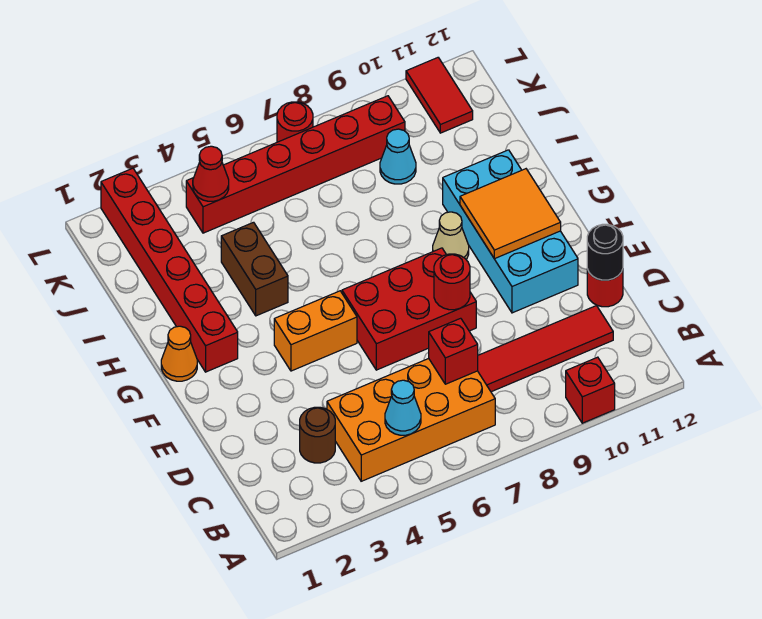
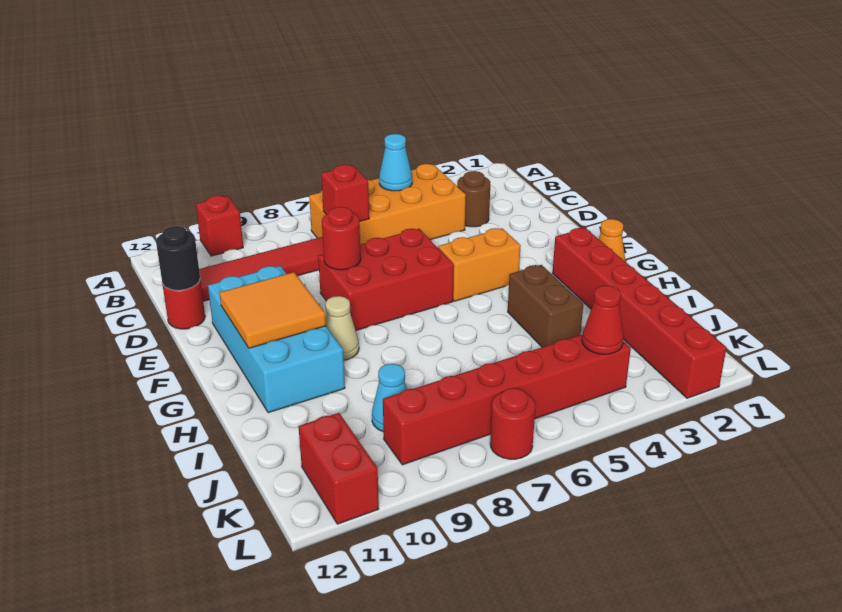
red tile K11:L11 level 1 -> red brick K11:L11 level 1

